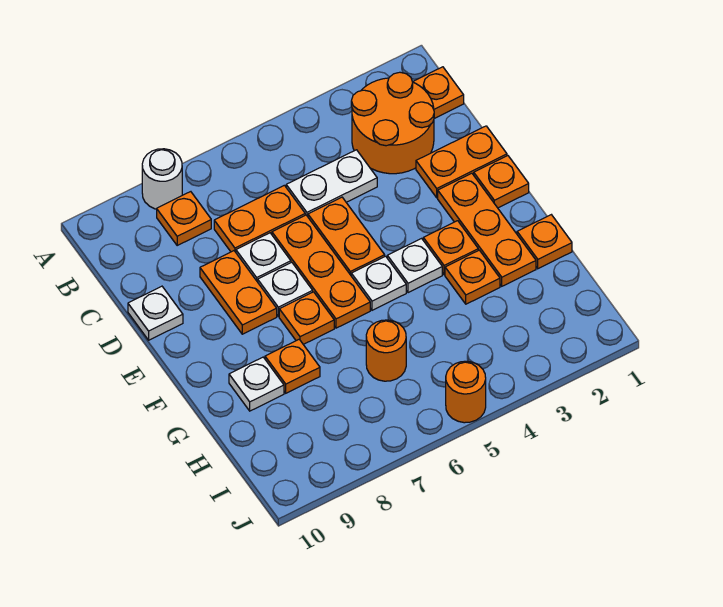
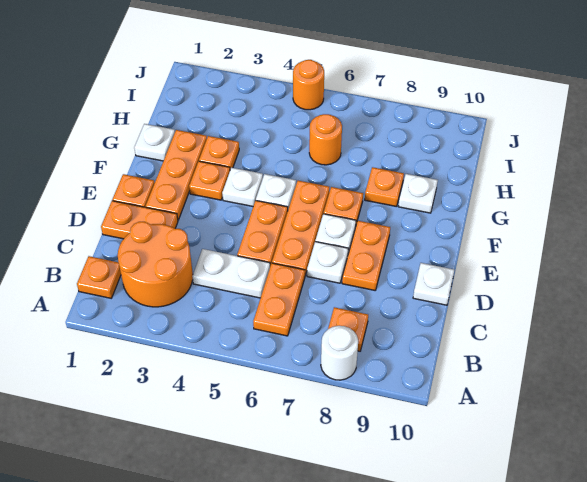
orange plate C6:C7 level 1 -> orange plate B6:C6 level 1
orange plate G1 level 1 -> white plate G1 level 1

